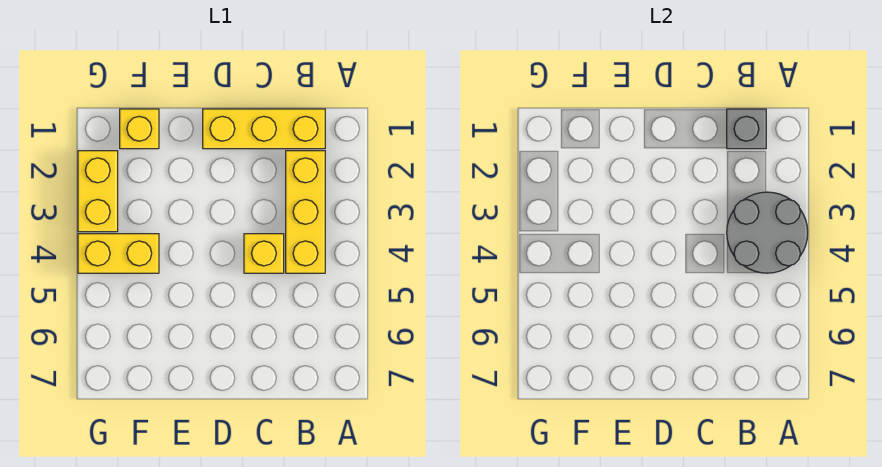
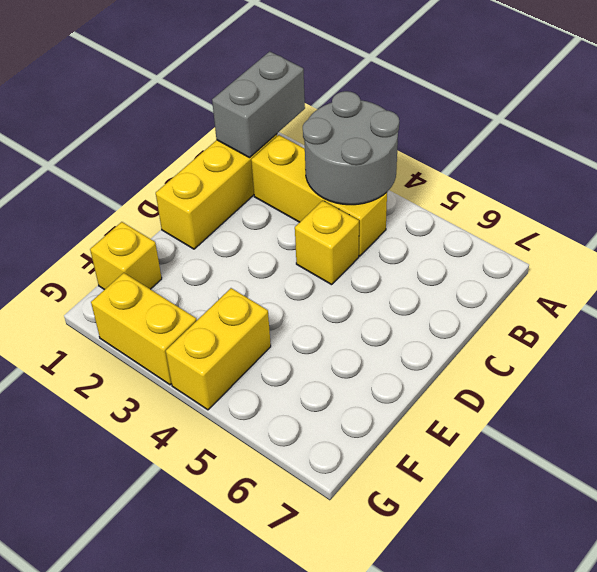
grey brick B1 level 2 -> grey brick A1:B1 level 2

